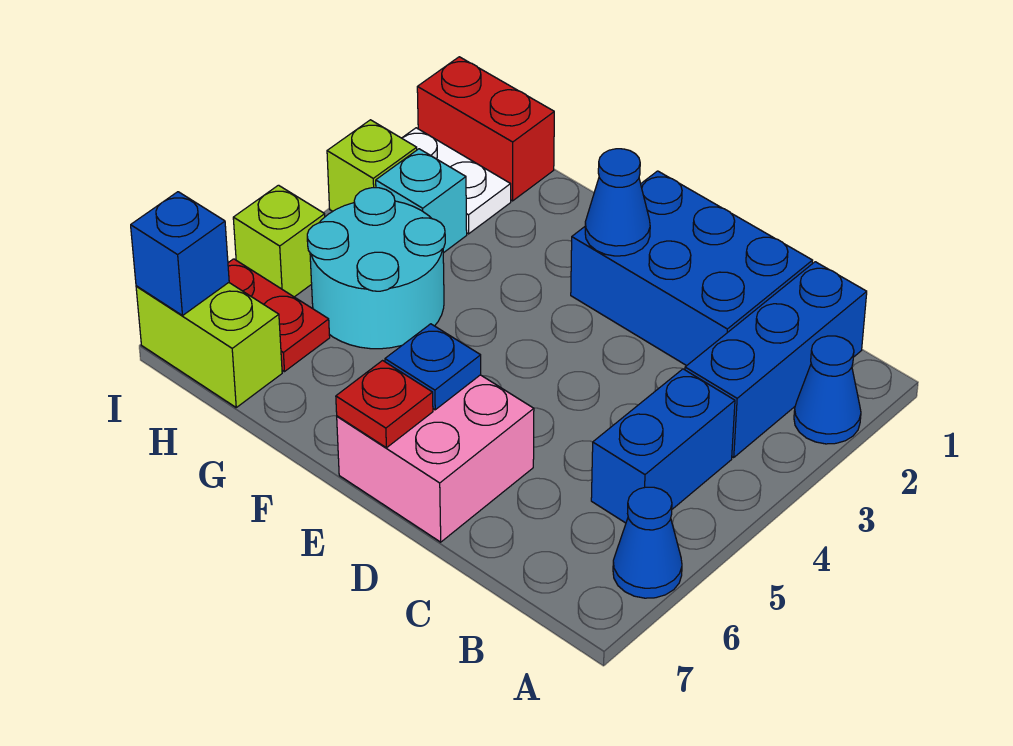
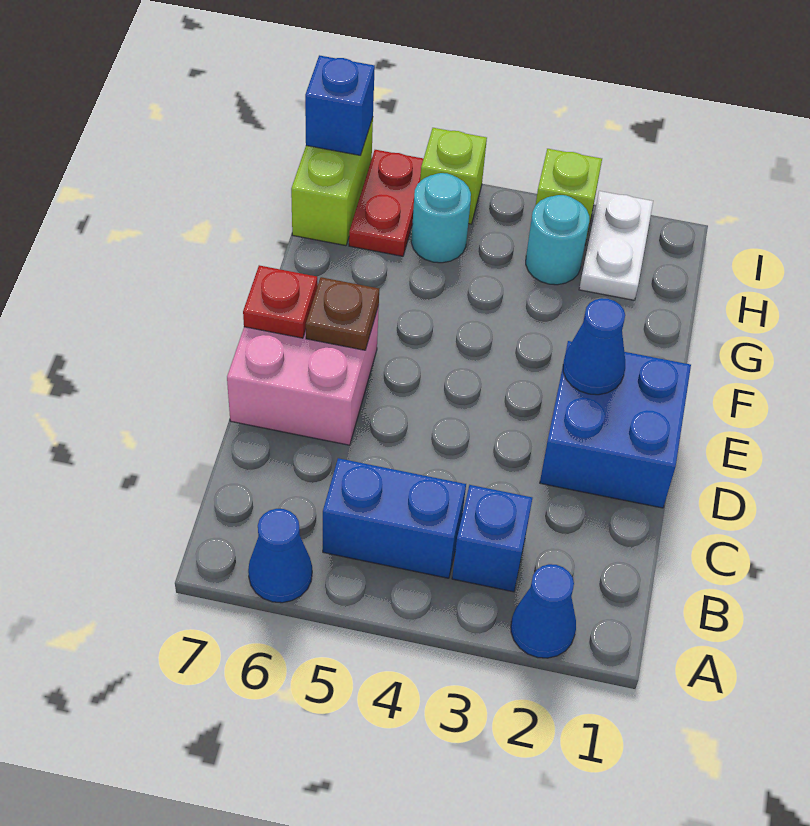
blue brick B1:B3 level 1 -> blue brick B3 level 1
blue brick C1:E2 level 1 -> blue brick D1:E2 level 1
blue plate E6 level 2 -> brown plate E6 level 2
cyan round brick G4:H5 level 1 -> cyan round brick H5 level 1
red brick H1:I1 level 1 -> none
cyan brick H3 level 1 -> cyan round brick H3 level 1

